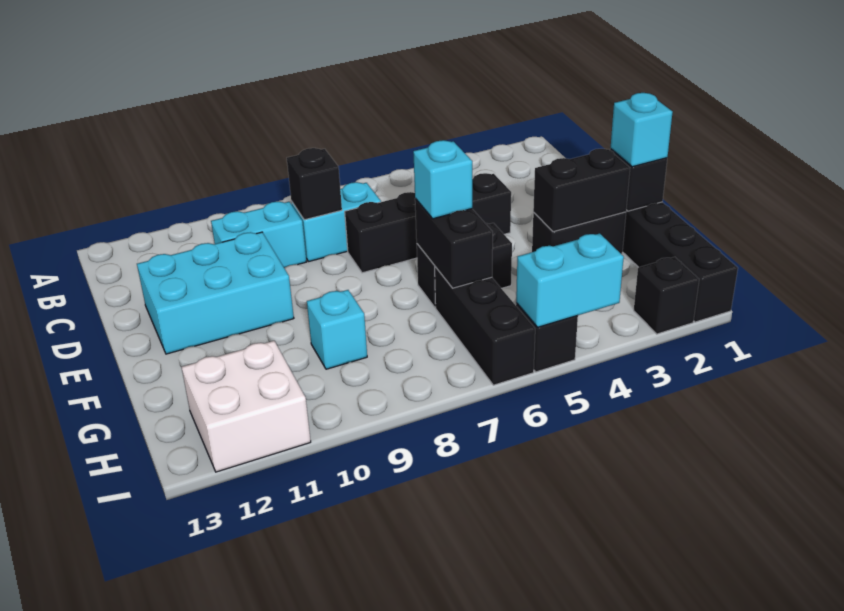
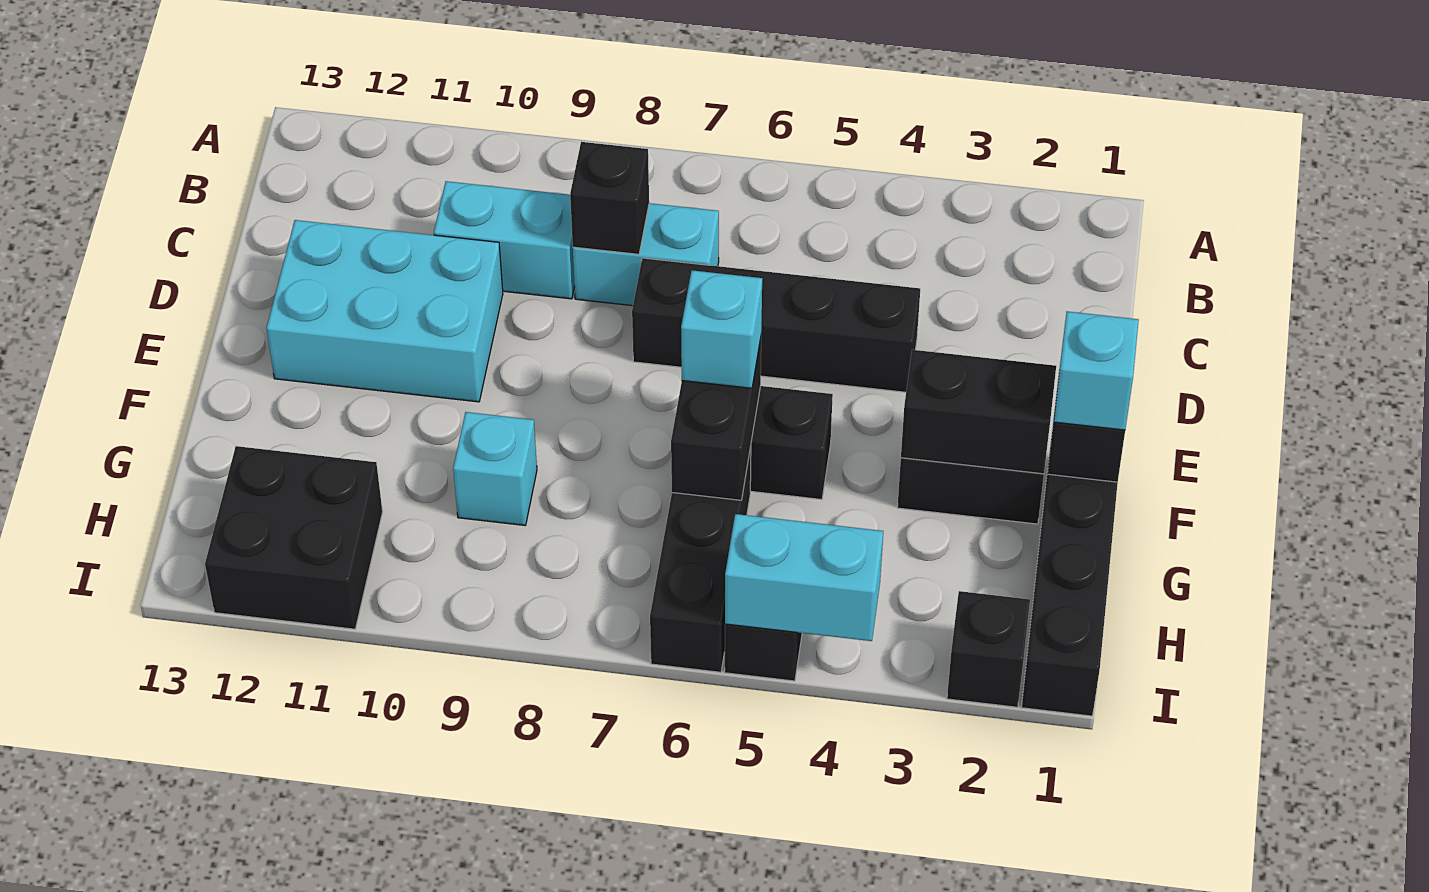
white brick H11:I12 level 1 -> black brick H11:I12 level 1

